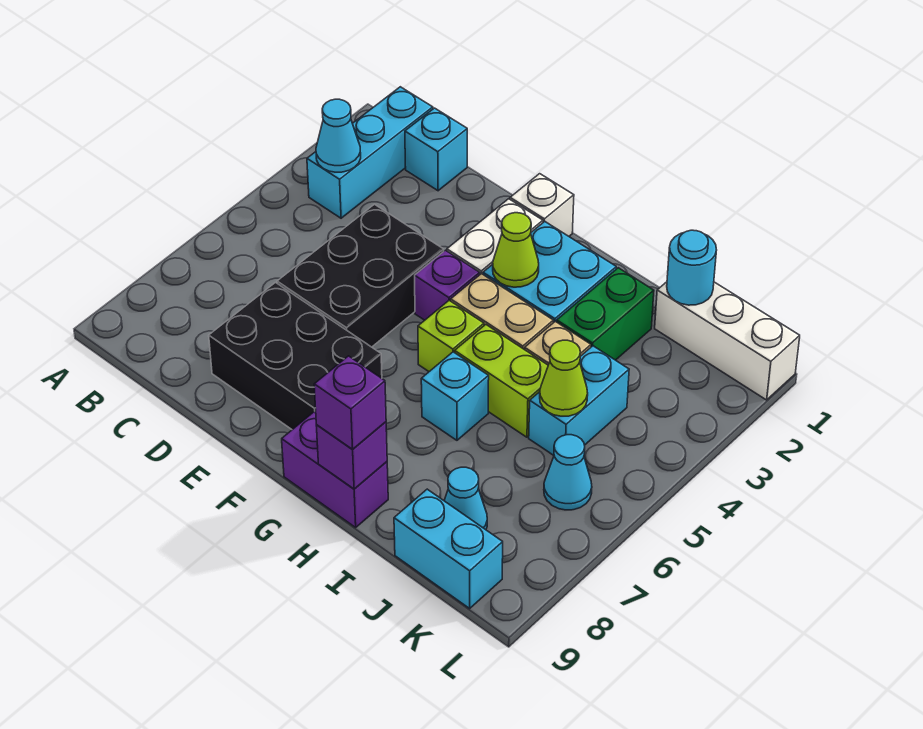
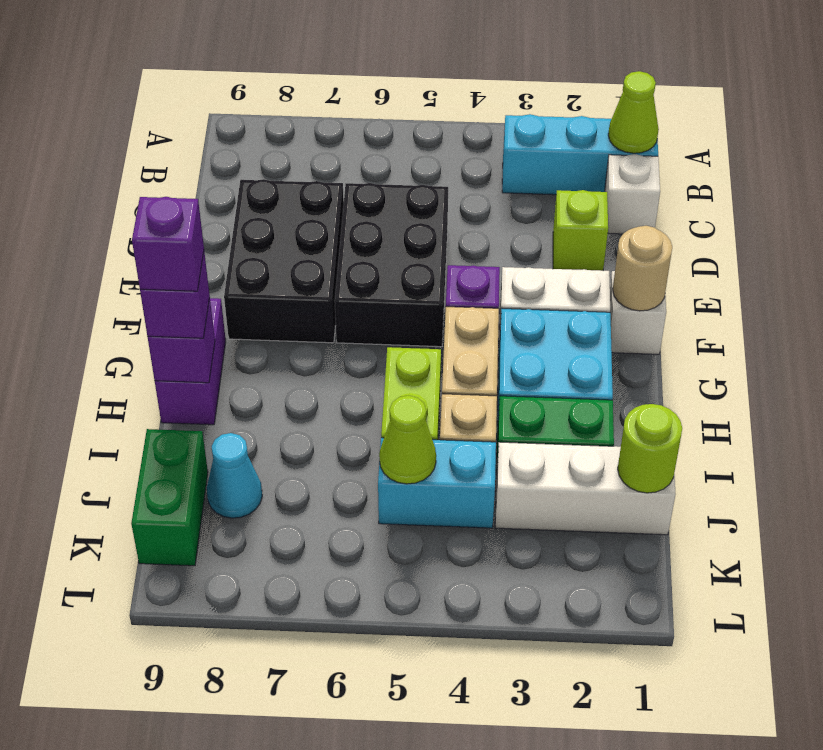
cyan cone B3 level 2 -> none
cyan brick C1 level 1 -> white brick C1 level 1
black brick D4:E6 level 1 -> black brick D5:F6 level 1
none -> tan round brick F1 level 2
lime cone G3 level 2 -> lime cone B1 level 2
lime brick G5 level 1 -> lime brick D2 level 1
cyan brick H6 level 1 -> none
none -> purple brick H9 level 4
white brick J1:L1 level 1 -> white brick J1:J3 level 1
cyan round brick J1 level 2 -> lime round brick J1 level 2
cyan brick J9:K9 level 1 -> green brick J9:K9 level 1
cyan cone K6 level 1 -> none

